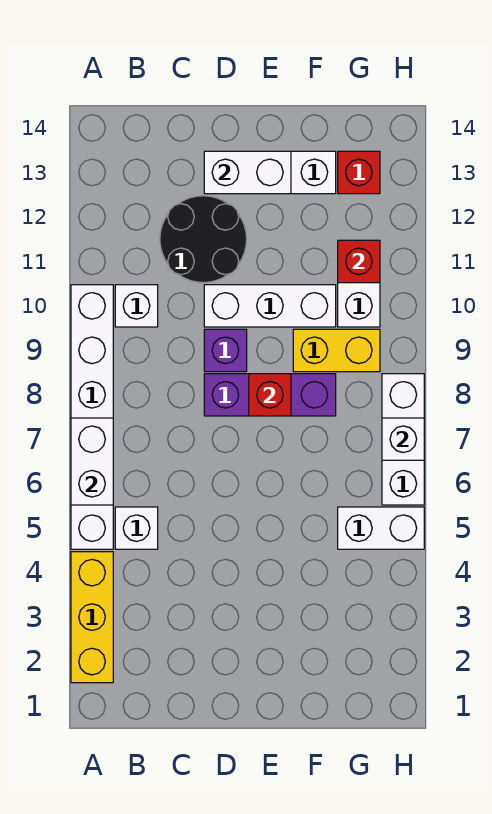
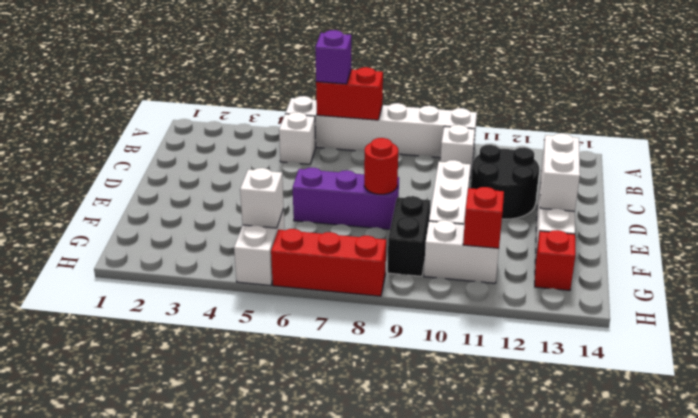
yellow brick A2:A4 level 1 -> none
white brick A6:A7 level 2 -> red brick A6:A7 level 2
purple brick D8:F8 level 1 -> purple brick E6:E8 level 1
purple brick D9 level 1 -> purple brick A6 level 3
red brick E8 level 2 -> red round brick E8 level 2
yellow brick F9:G9 level 1 -> black brick F9:G9 level 1
white brick H6:H8 level 1 -> red brick H6:H8 level 1
white brick H7 level 2 -> white brick G5 level 2

